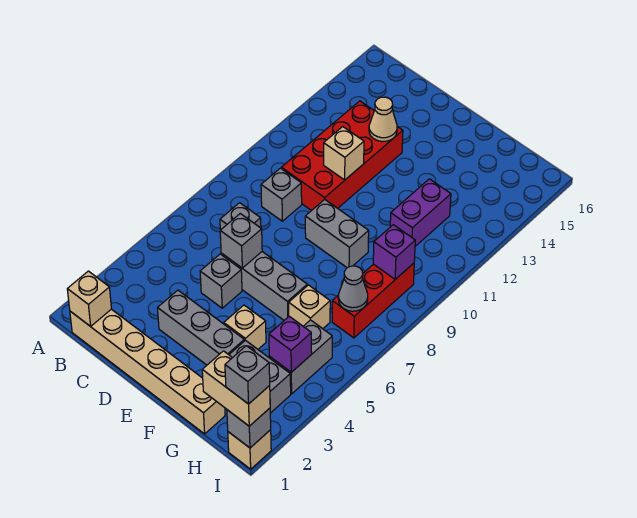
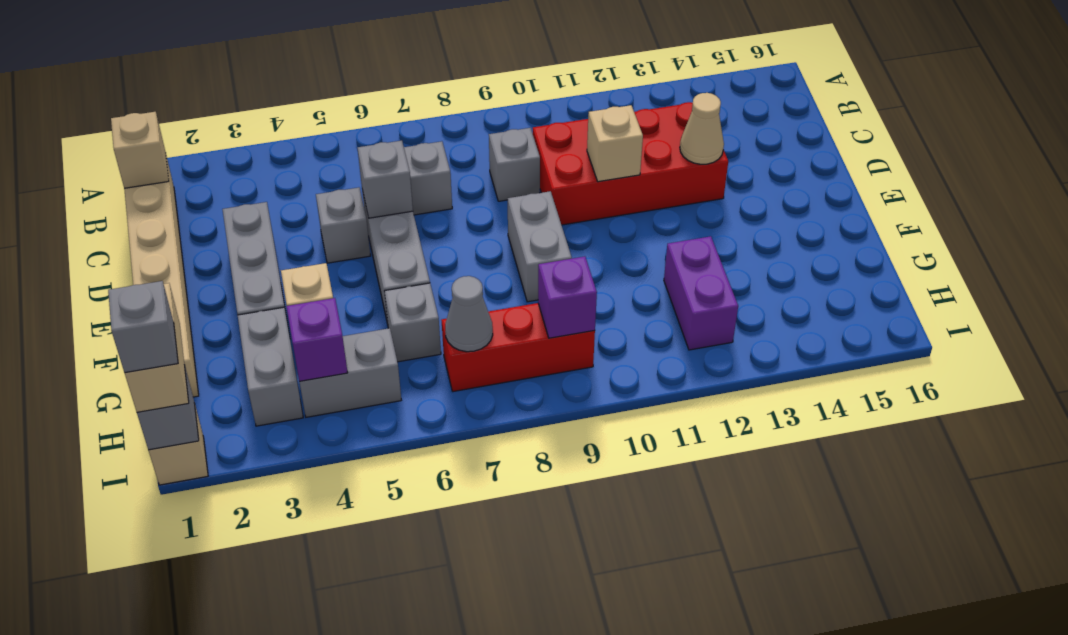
tan brick G6 level 1 -> grey brick G6 level 1
purple brick G11:G12 level 1 -> purple brick G12:H12 level 1

